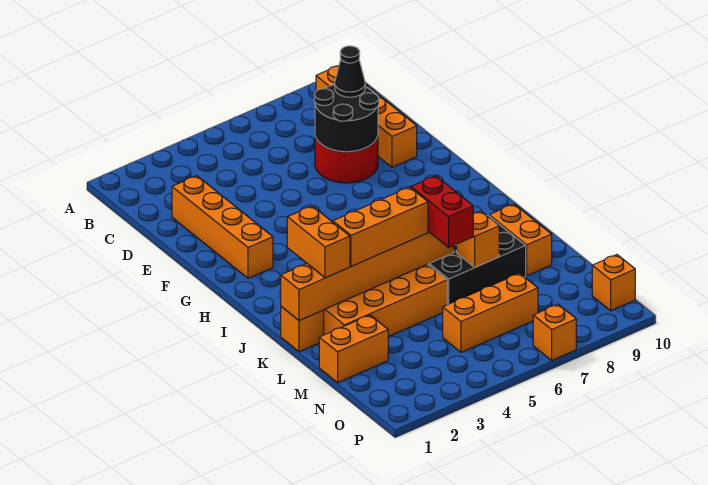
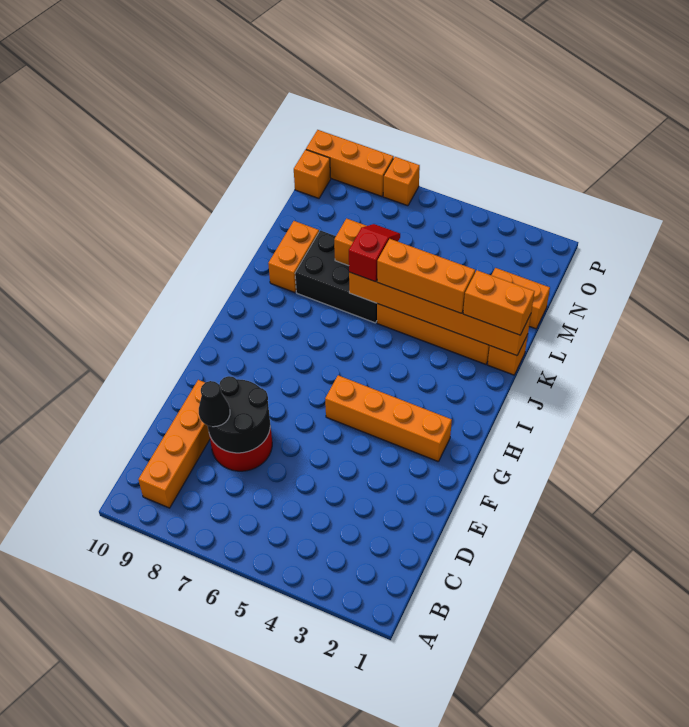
orange brick D2:G2 level 1 -> orange brick G2:G5 level 1
orange brick J2:K2 level 3 -> orange brick K1:K2 level 3
red brick K6:L6 level 3 -> red slope K6:L6 level 3 top K
orange brick N5:N7 level 1 -> orange brick P8:P10 level 1

